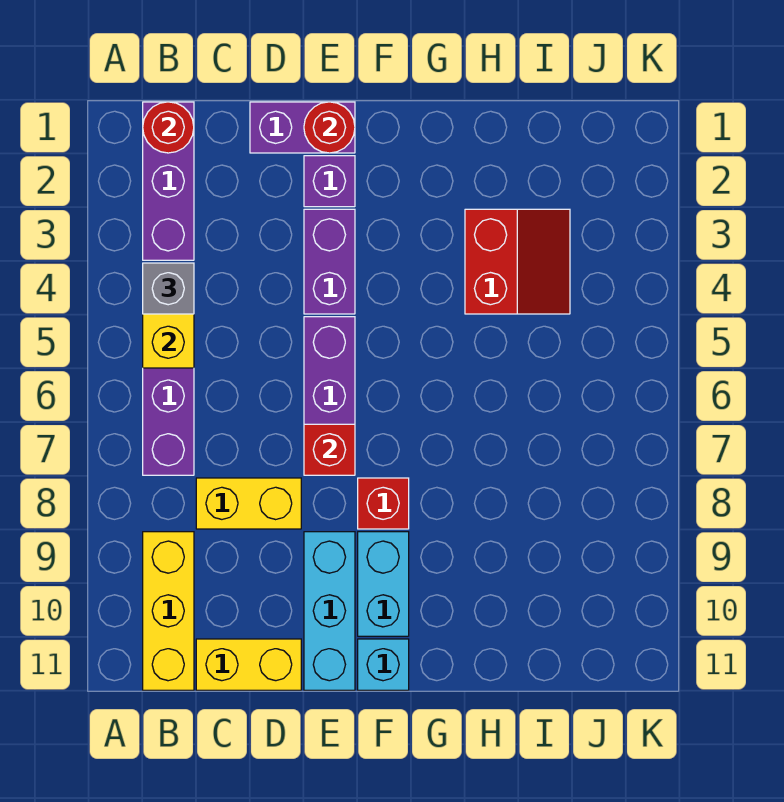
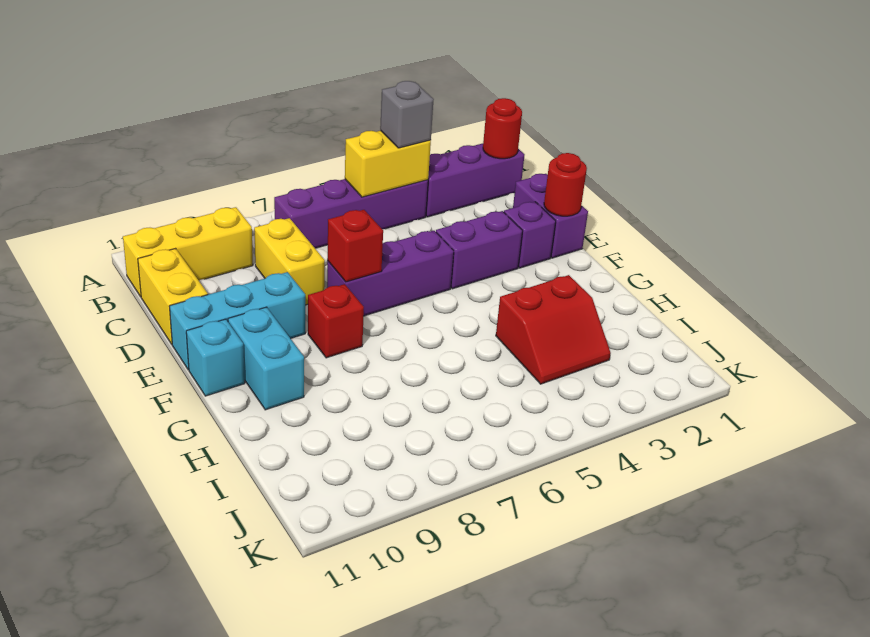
cyan brick F9:F10 level 1 -> cyan brick F10:G10 level 1

